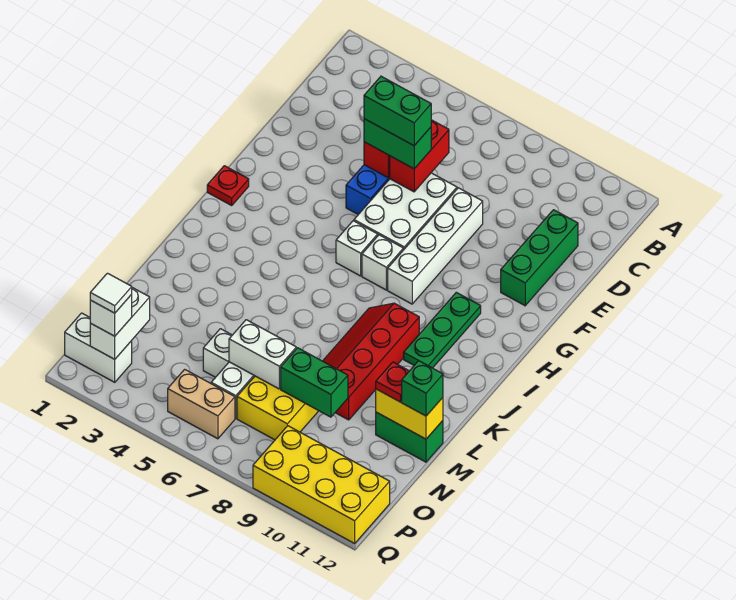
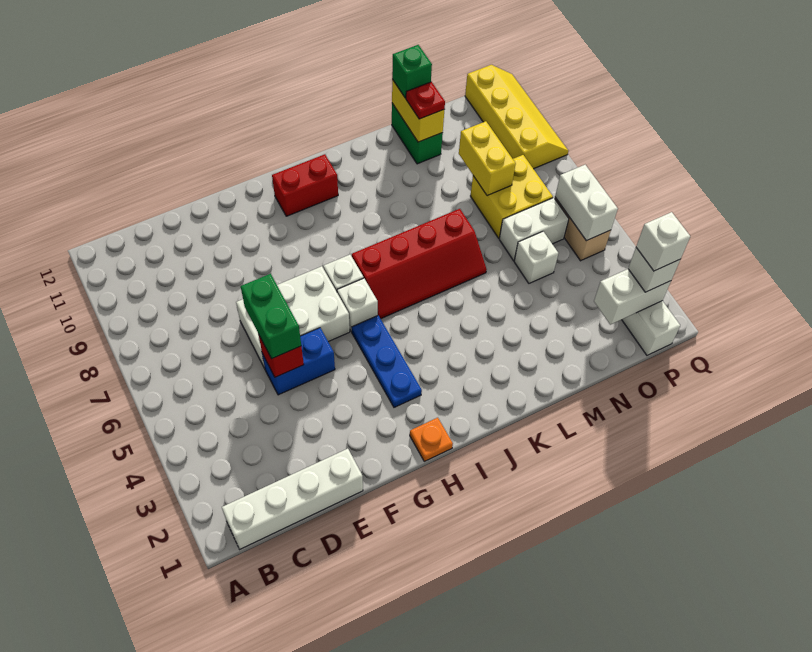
red brick D6:E6 level 2 -> red brick H11:I11 level 1
green brick D11:F11 level 1 -> none
green brick E5:E6 level 4 -> none
white brick E8:H8 level 1 -> white brick B1:E1 level 1
red plate H1 level 1 -> orange plate H1 level 1
none -> blue plate H3:H5 level 1
green plate H10:J10 level 1 -> none
red slope J8:M9 level 1 top 9 -> red slope I6:L7 level 1 top 7
white brick N6:N7 level 2 -> white brick P5:P6 level 2
green brick N8:N9 level 2 -> yellow brick N8:N9 level 2
white tile P2 level 4 -> white brick P2 level 4
yellow brick P9:Q12 level 1 -> yellow slope P9:Q12 level 1 top P

